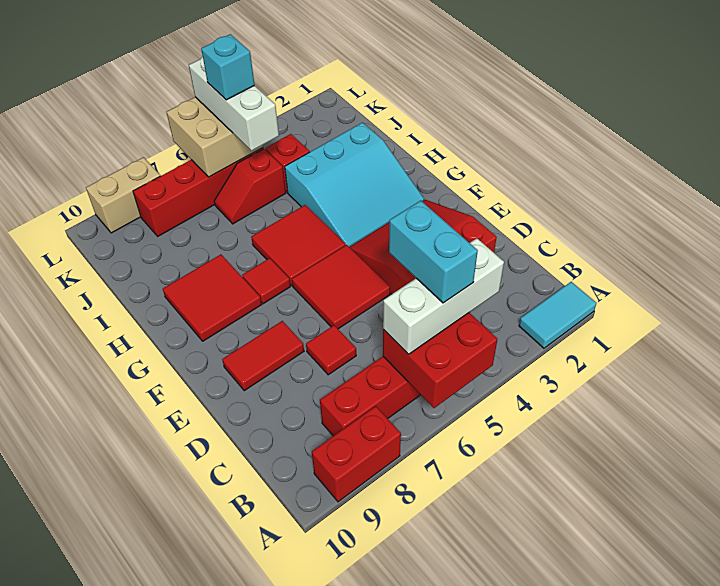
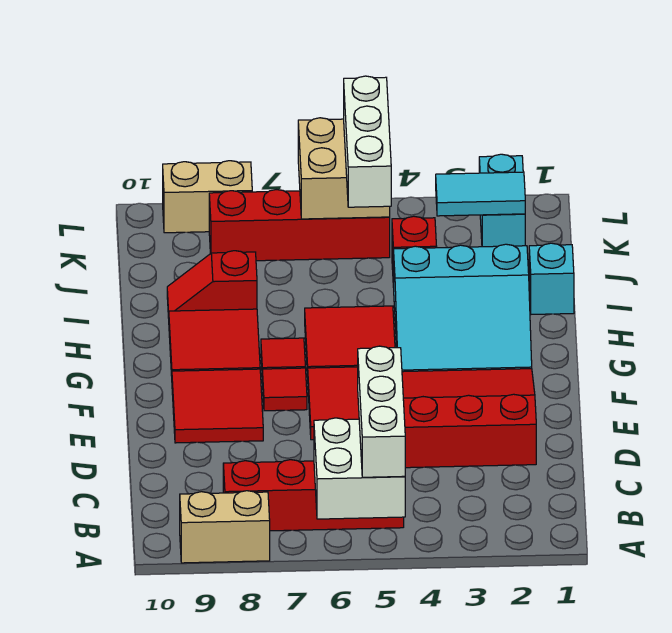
cyan tile A1:A2 level 1 -> cyan tile K2:K3 level 2
red brick A5:B6 level 2 -> white brick A5:B6 level 2
red brick A8:A9 level 1 -> tan brick A8:A9 level 1
white brick B4:B6 level 3 -> white brick A5:C5 level 3
cyan brick B5:C5 level 4 -> cyan brick K2:L2 level 1
red tile D7 level 1 -> red tile F7 level 1
red tile E8:E9 level 1 -> red tile E8:F9 level 1
red slope J5:J6 level 1 top 5 -> red slope I8:I9 level 1 top 8
cyan brick K5 level 4 -> cyan brick I1 level 1

